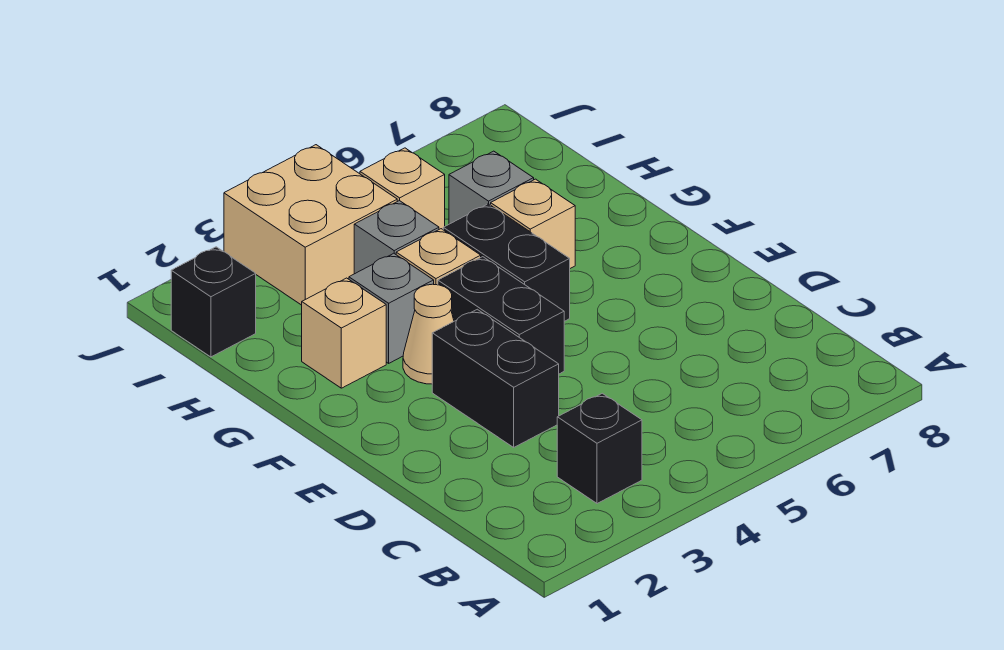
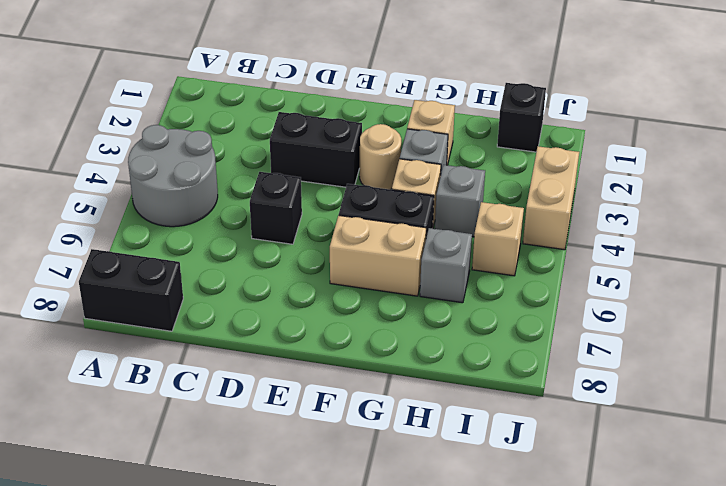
none -> grey round brick A4:B5 level 1
black brick B3 level 1 -> black brick D5 level 1
black brick E4:F4 level 1 -> black brick A8:B8 level 1
tan cone F3 level 1 -> tan round brick F3 level 1
tan brick G6 level 1 -> tan brick F6:G6 level 1
tan brick I3:J4 level 1 -> tan brick J3:J4 level 1

